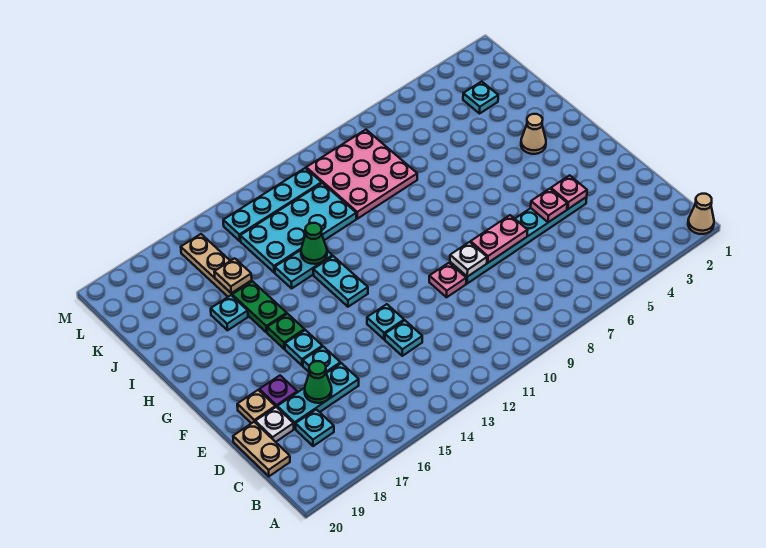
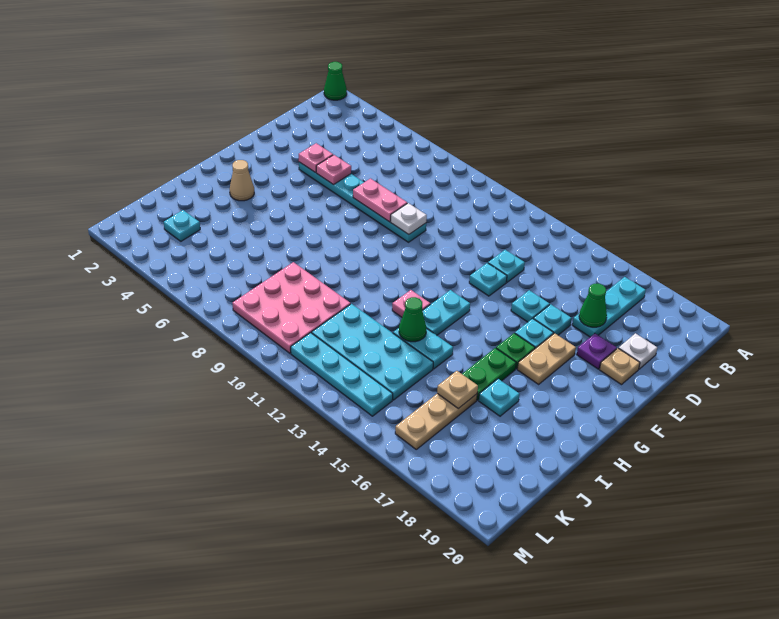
tan cone A1 level 1 -> green cone A1 level 1
cyan plate C18 level 1 -> cyan plate E15 level 1
tan plate C20:D20 level 1 -> tan plate F17:G17 level 1
cyan plate D16:D18 level 1 -> cyan plate B17:D17 level 1
pink plate E10 level 1 -> pink plate H12 level 1

